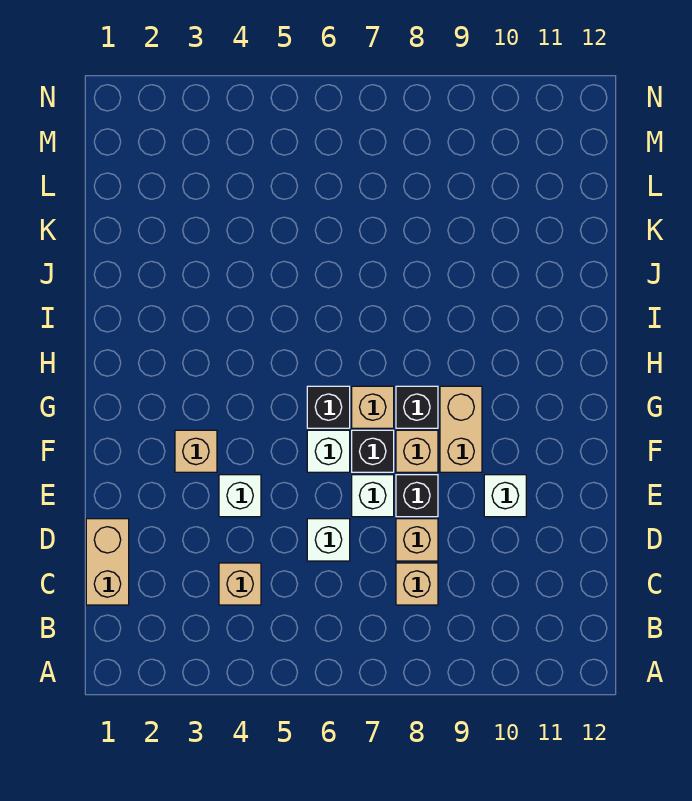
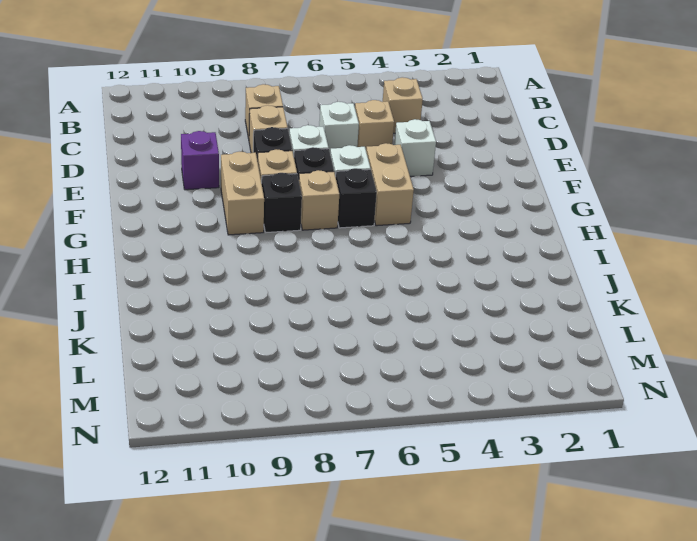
tan brick C1:D1 level 1 -> tan brick F5:G5 level 1
white brick E10 level 1 -> purple brick E10 level 1
tan brick F3 level 1 -> tan brick D5 level 1

